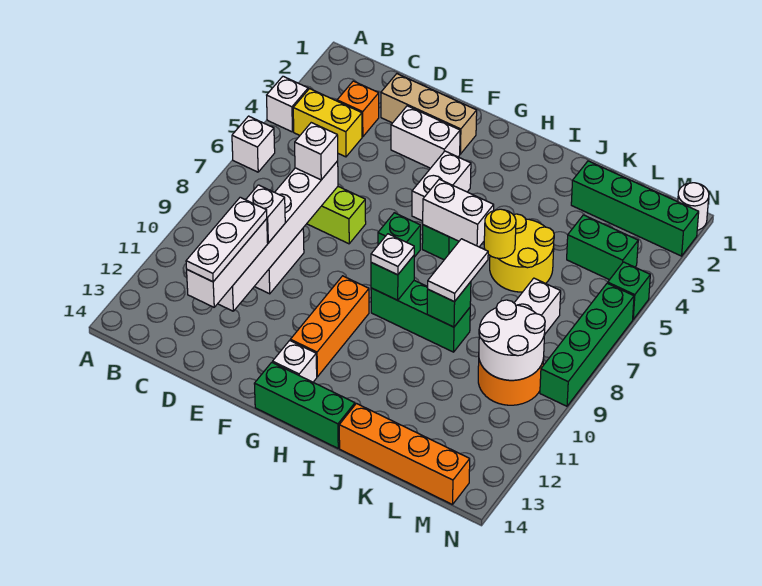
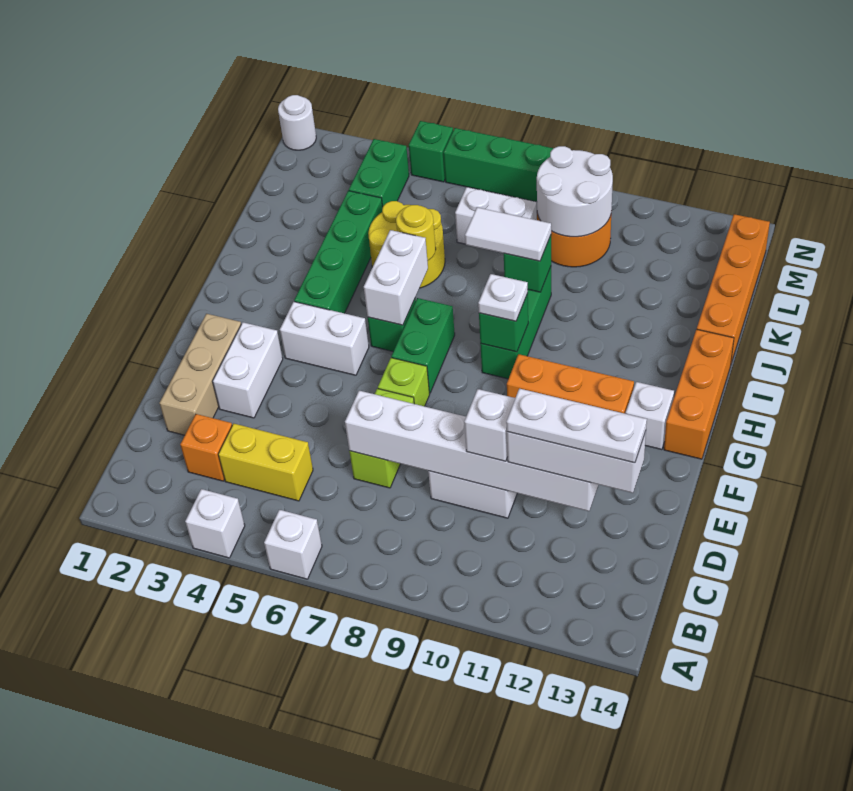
yellow brick B4:C4 level 1 -> yellow brick C4:C5 level 1
white brick D7 level 3 -> none
none -> lime brick F7 level 1
green brick G7 level 1 -> green brick G7:H7 level 1
green brick G14:I14 level 1 -> orange brick G14:I14 level 1
green brick K2:N2 level 1 -> green brick H4:K4 level 1

